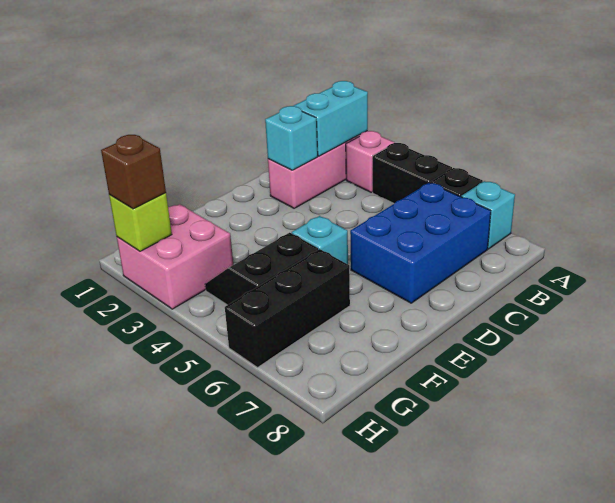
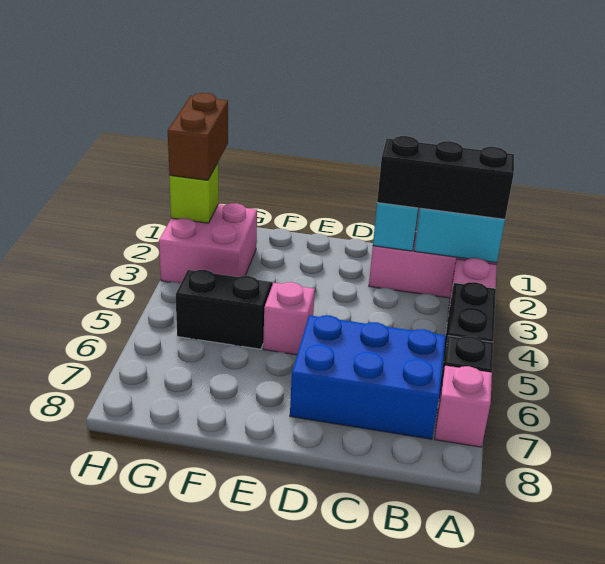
cyan brick A7 level 1 -> pink brick A7 level 1
cyan brick E5 level 1 -> pink brick E5 level 1
black brick F6:H6 level 1 -> black brick A2:C2 level 3
brown brick H2 level 3 -> brown brick H1:H2 level 3

